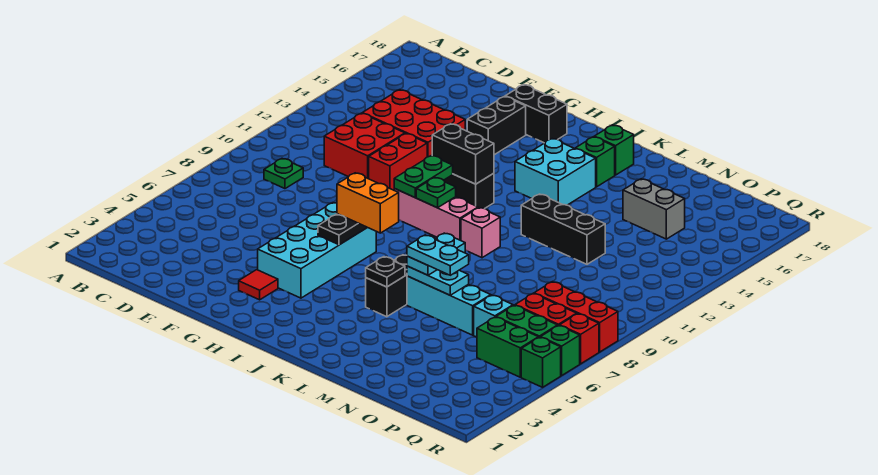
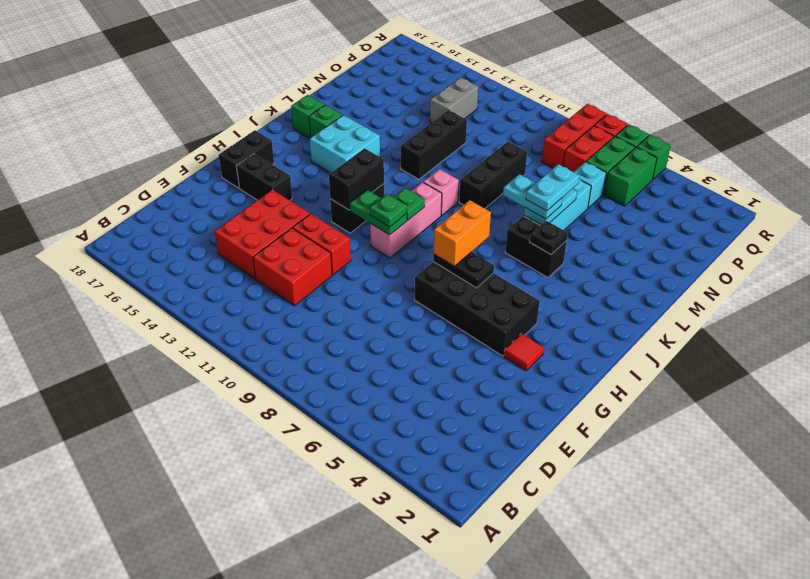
green plate C9 level 1 -> green plate H10 level 3
cyan brick G4:H7 level 1 -> black brick G4:H7 level 1
none -> black brick L9:N9 level 1
grey brick N15:O15 level 1 -> grey brick O13:P13 level 1

